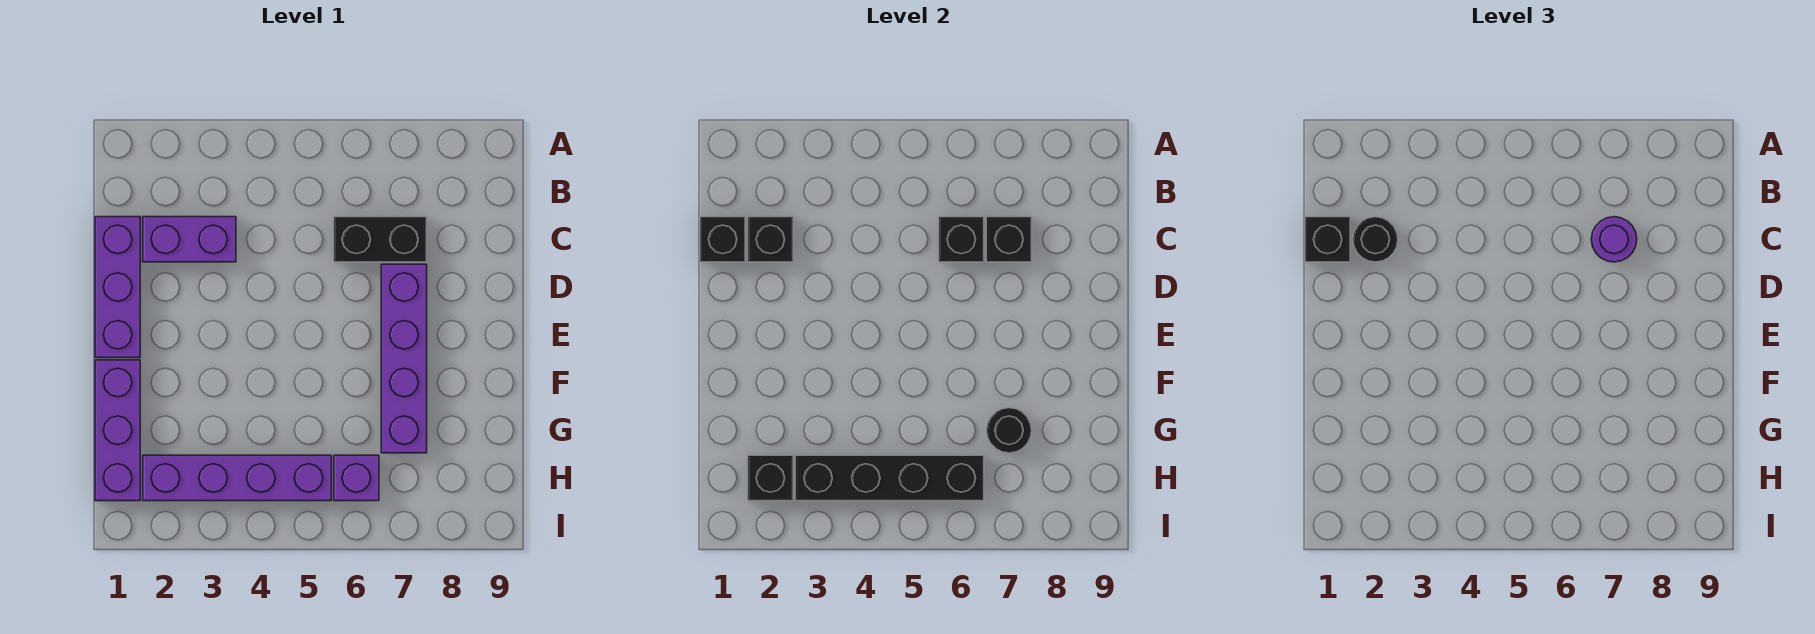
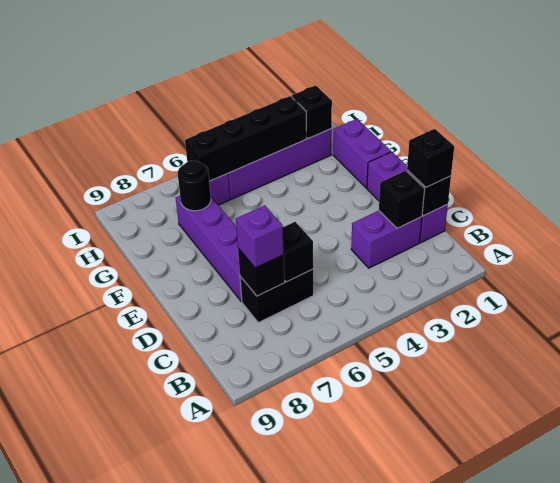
black round brick C2 level 3 -> none
purple round brick C7 level 3 -> purple brick C7 level 3
purple brick F1:H1 level 1 -> purple brick F1:G1 level 1

